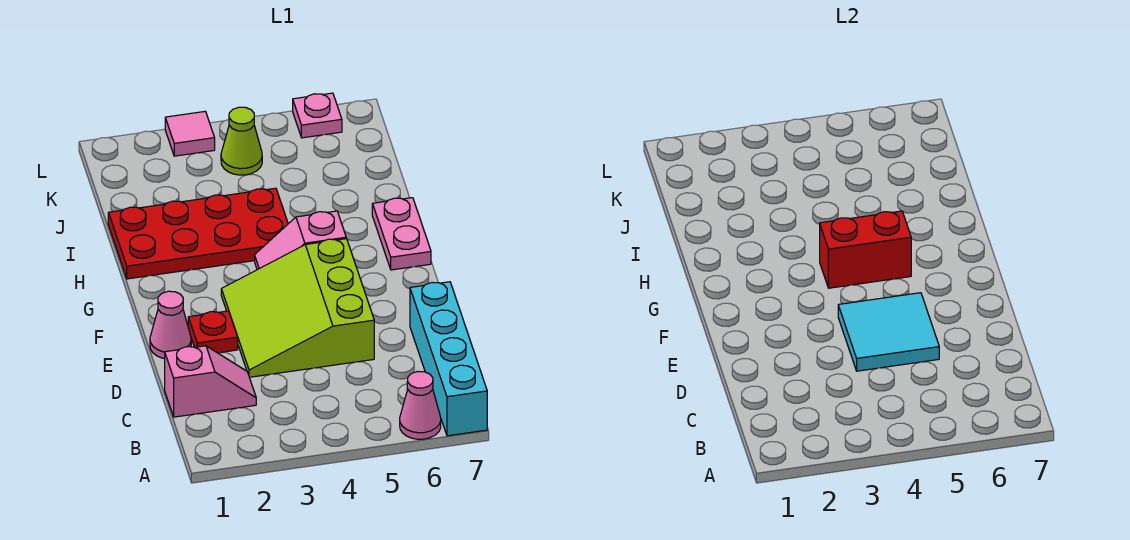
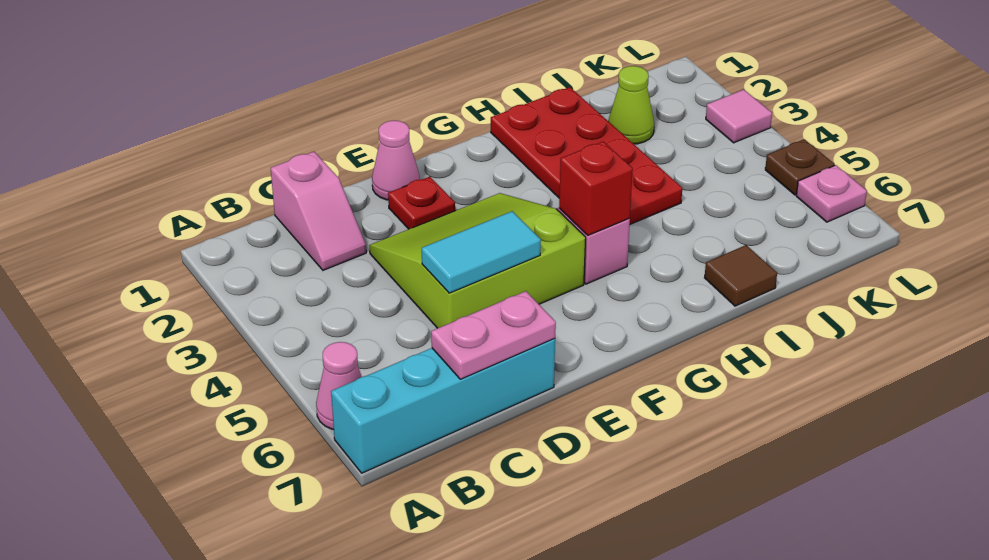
cyan tile D4:E5 level 2 -> cyan tile D5:E5 level 2
red brick G4:G5 level 2 -> red brick G5 level 2
pink plate G7:H7 level 1 -> pink plate C7:D7 level 2
none -> brown tile I7 level 1
lime cone K4 level 1 -> lime cone J2 level 1
none -> brown plate L5 level 1

